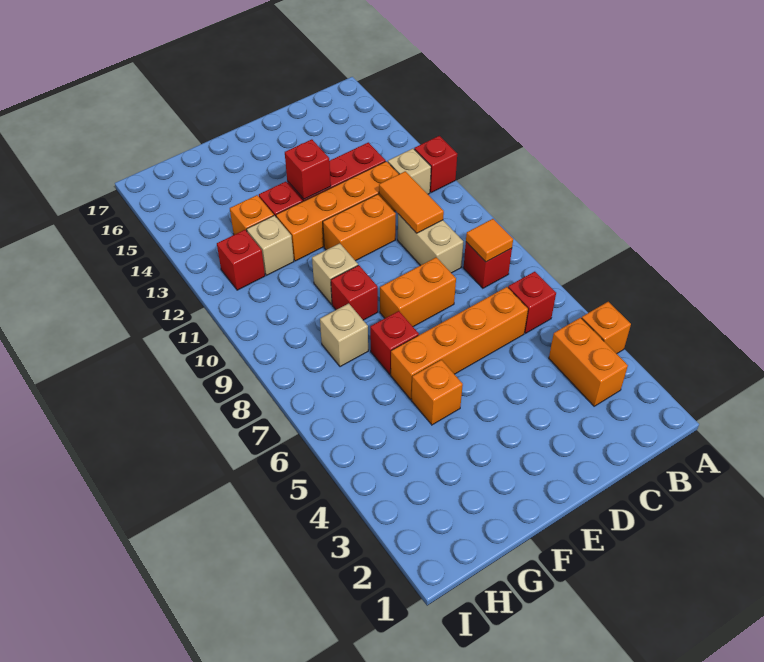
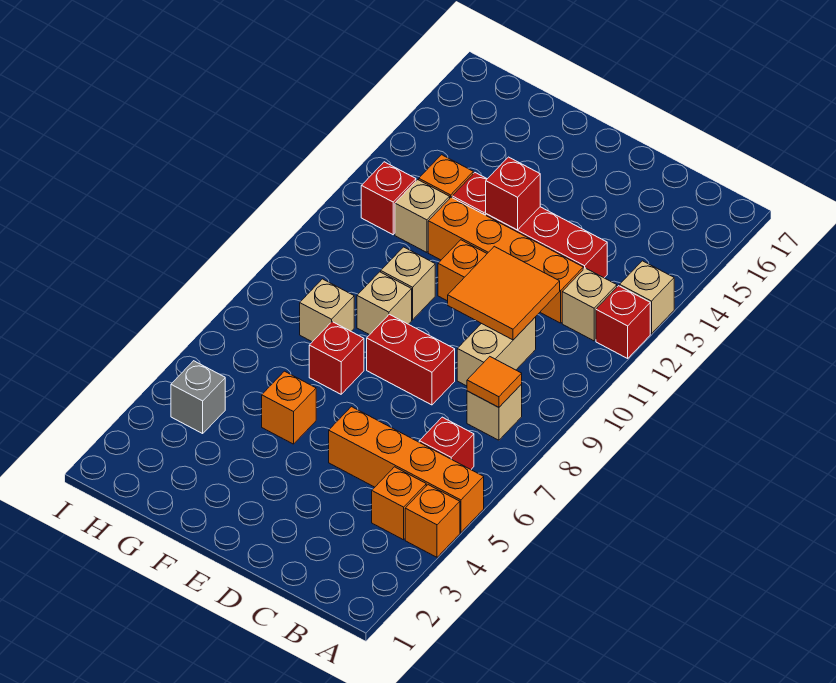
none -> tan brick A13 level 1
orange brick B3:B4 level 1 -> orange brick B4 level 1
red brick B8 level 1 -> tan brick B8 level 1
orange brick C6:F6 level 1 -> orange brick A5:D5 level 1
orange tile C10:C11 level 2 -> orange tile C10:D11 level 2
orange brick D8:E8 level 1 -> red brick D8:E8 level 1
red brick F9 level 1 -> tan brick F9 level 1
none -> grey brick H4 level 1

